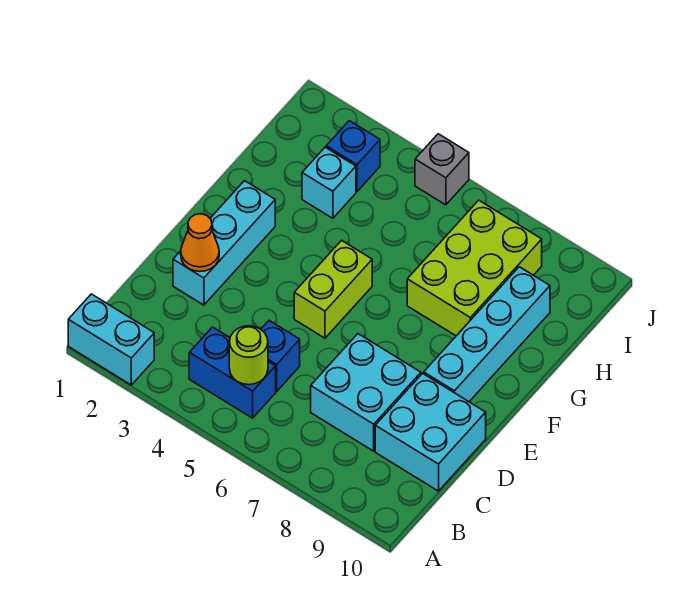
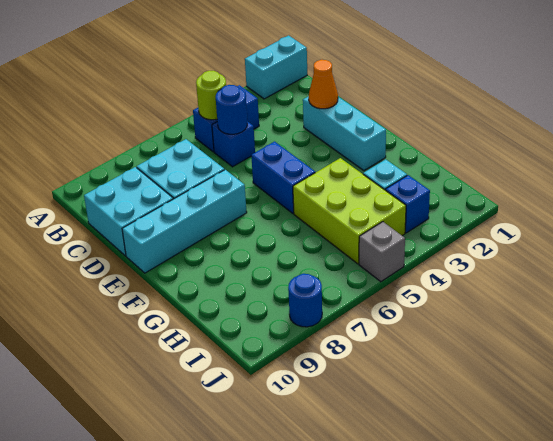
none -> blue round brick C5 level 2
lime brick E5:F5 level 1 -> blue brick E5:F5 level 1
cyan brick E9:H9 level 1 -> cyan brick E7:E10 level 1
lime brick G7:I8 level 1 -> lime brick G4:I5 level 1
none -> blue round brick J8 level 1

